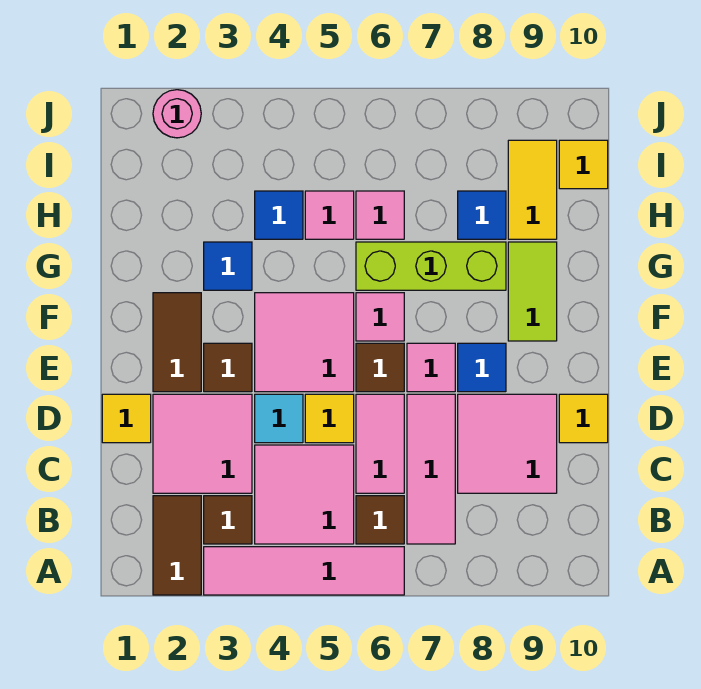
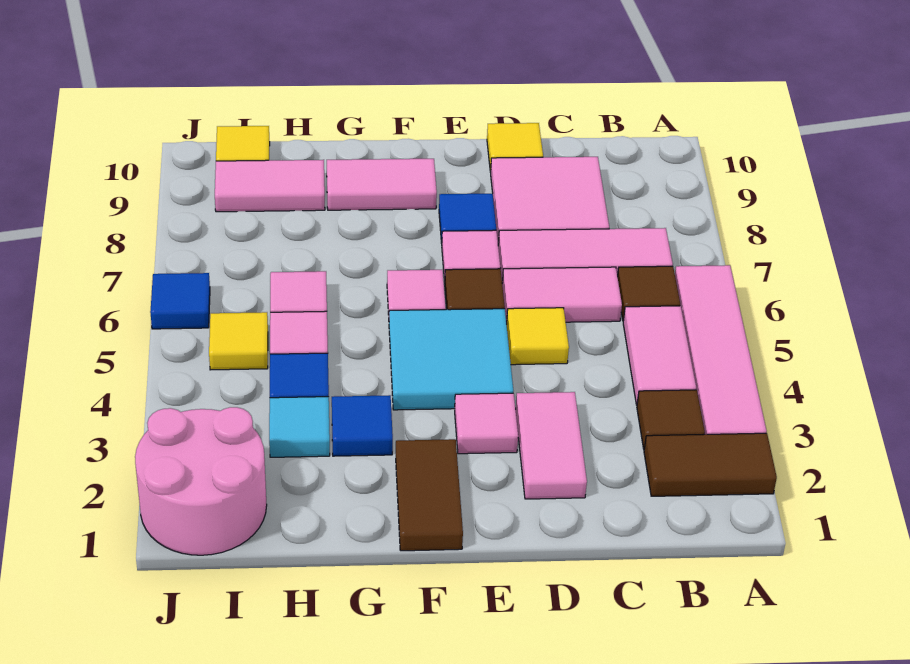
pink tile B4:C5 level 1 -> pink tile B4:B5 level 1
pink tile C2:D3 level 1 -> pink tile D2:D3 level 1
yellow tile D1 level 1 -> yellow tile I5 level 1
cyan tile D4 level 1 -> cyan tile H3 level 1
brown tile E2:F2 level 1 -> brown tile F1:F2 level 1
brown tile E3 level 1 -> pink tile E3 level 1
pink tile E4:F5 level 1 -> cyan tile E4:F5 level 1
lime tile F9:G9 level 1 -> pink tile F9:G9 level 1
lime brick G6:G8 level 1 -> none
blue tile H8 level 1 -> blue tile J6 level 1
yellow tile H9:I9 level 1 -> pink tile H9:I9 level 1
pink round brick J2 level 1 -> pink round brick I1:J2 level 1

